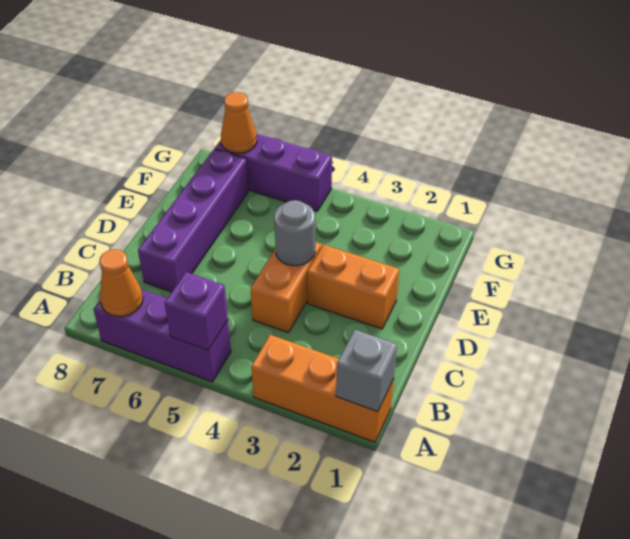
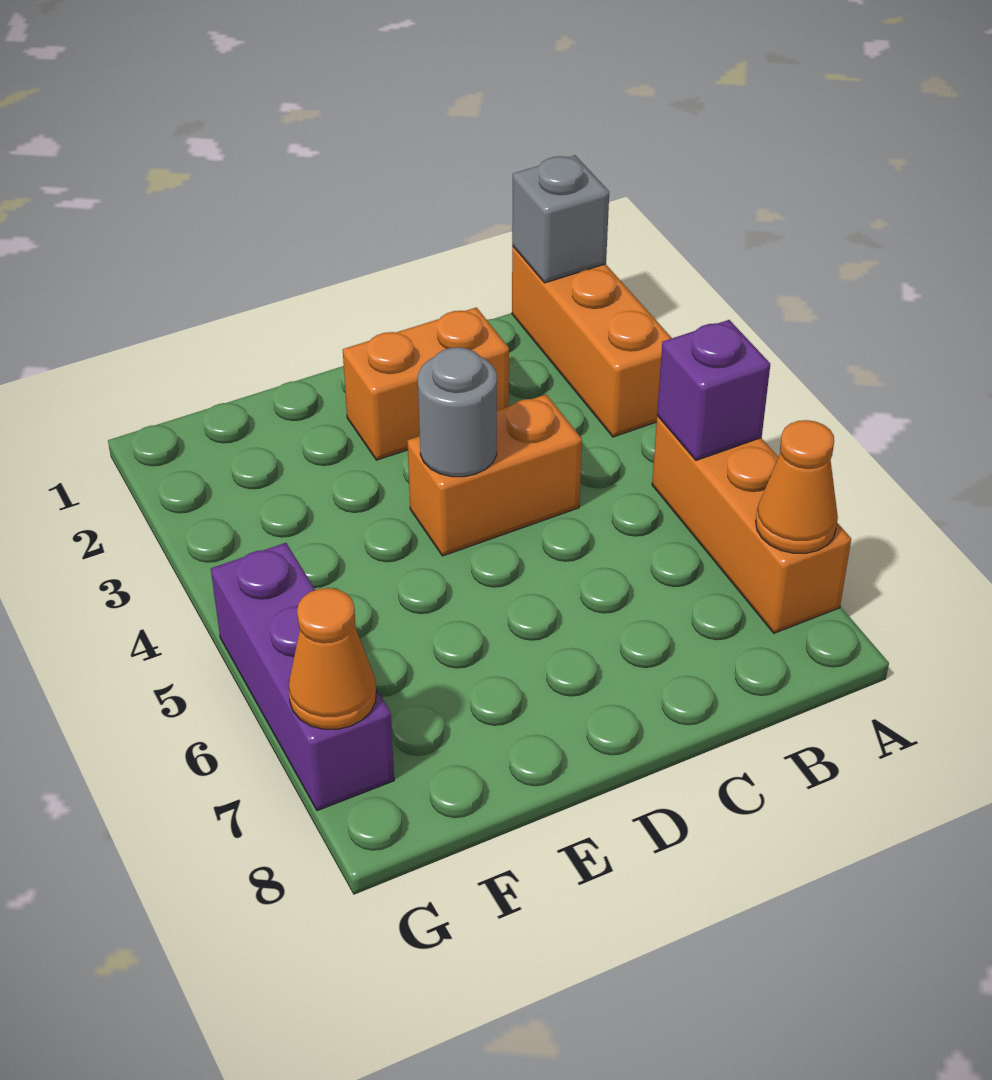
purple brick A5:A7 level 1 -> orange brick A5:A7 level 1
purple brick C7:F7 level 1 -> none
orange brick D2:D3 level 1 -> orange brick C2:D2 level 1

